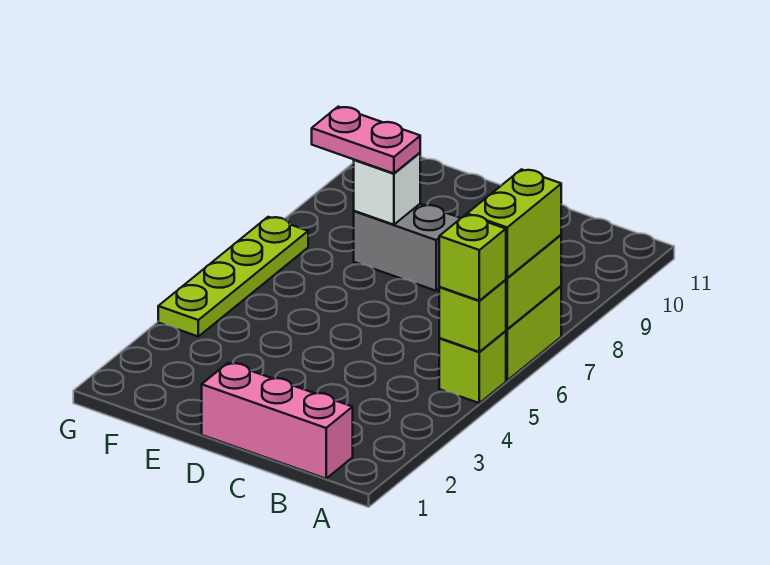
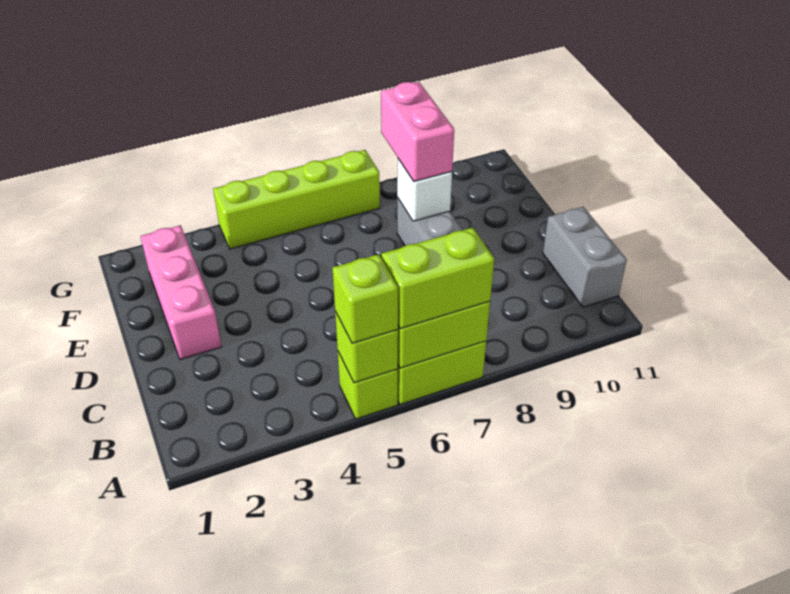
pink brick B1:D1 level 1 -> pink brick D2:F2 level 1
none -> grey brick B11:C11 level 1
pink plate E8:F8 level 3 -> pink brick E8:F8 level 3
lime plate G4:G7 level 1 -> lime brick G4:G7 level 1

